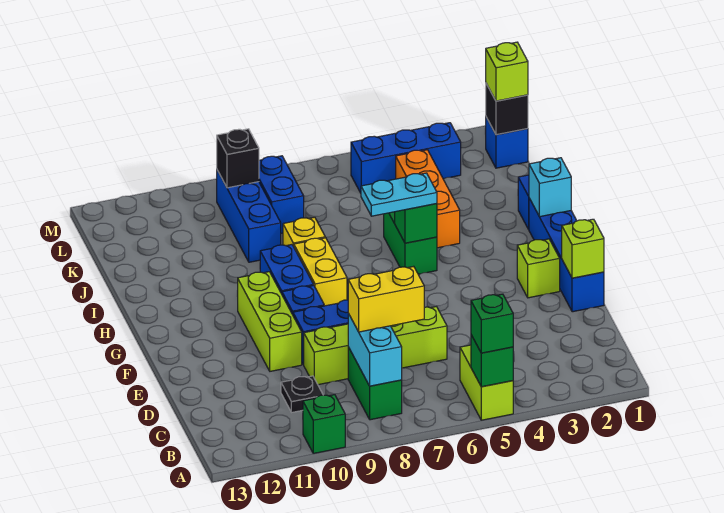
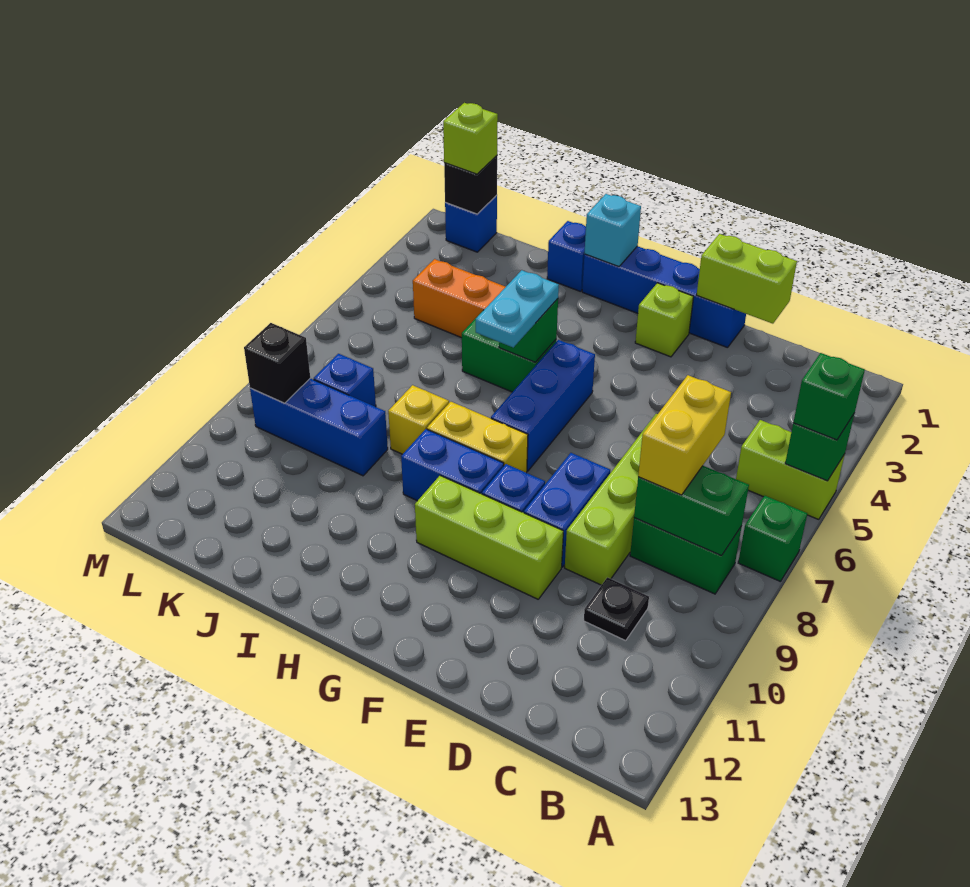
green brick A10 level 1 -> green brick A7 level 1
cyan brick B8:C8 level 2 -> green brick B8:C8 level 2
lime brick E1 level 2 -> lime brick D1:E1 level 2
blue brick K8:L8 level 1 -> blue brick K8 level 1
blue brick L3:L5 level 1 -> blue brick G5:G7 level 1

